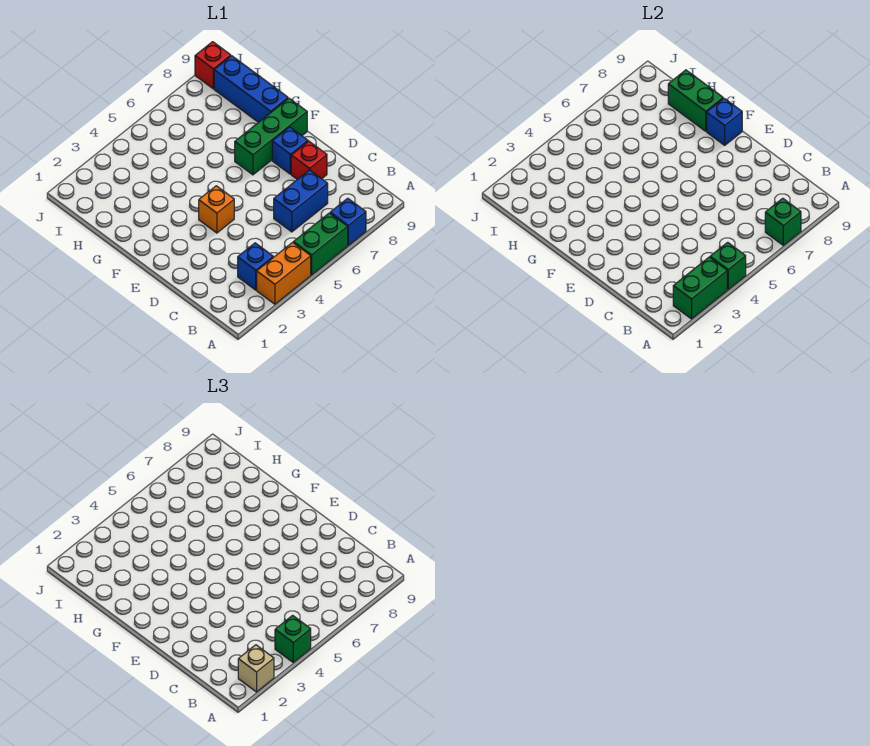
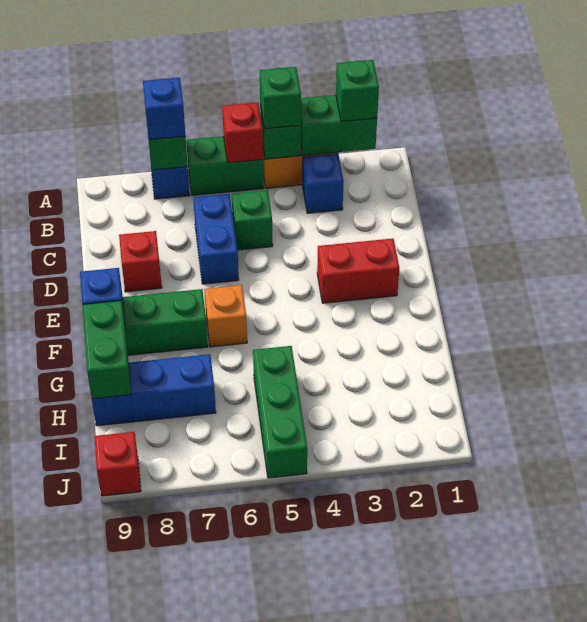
tan brick A2 level 3 -> green brick A2 level 3
none -> red brick A5 level 2
none -> green brick C5 level 1
blue brick C6:C7 level 1 -> blue brick C6:D6 level 1
none -> red brick E2:E3 level 1
orange brick E4 level 1 -> orange brick F6 level 1
blue brick E8 level 1 -> blue brick A7 level 3
blue brick G9:I9 level 1 -> blue brick H7:H9 level 1
none -> green brick H5:J5 level 1

